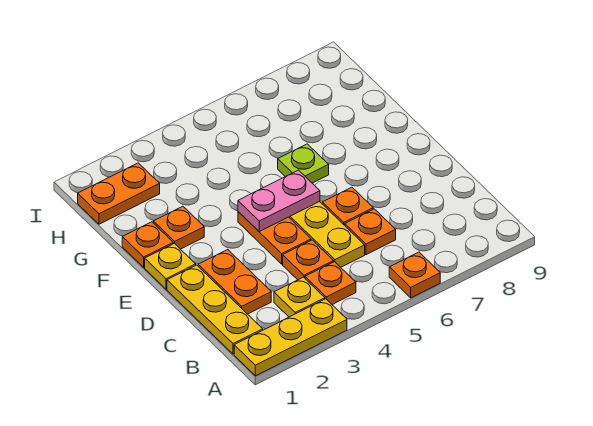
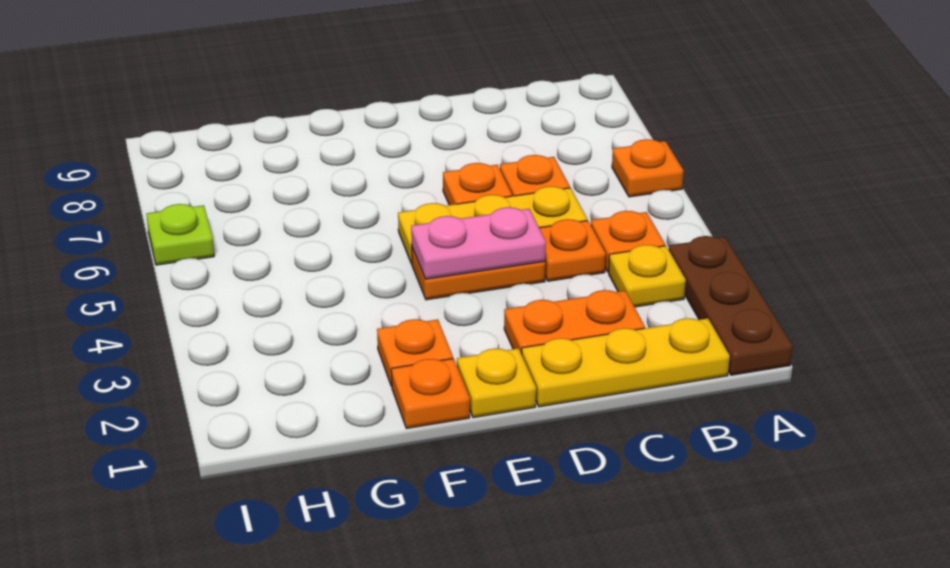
yellow plate A1:A3 level 1 -> brown plate A1:A3 level 1
pink plate E4:E5 level 2 -> pink plate D4:E4 level 2
lime plate F6 level 1 -> lime plate I6 level 1
orange plate H1:H2 level 1 -> none

